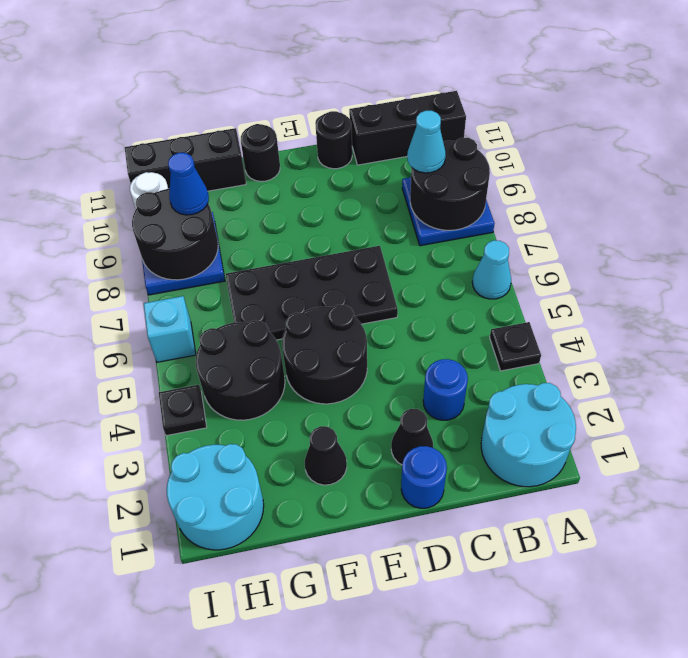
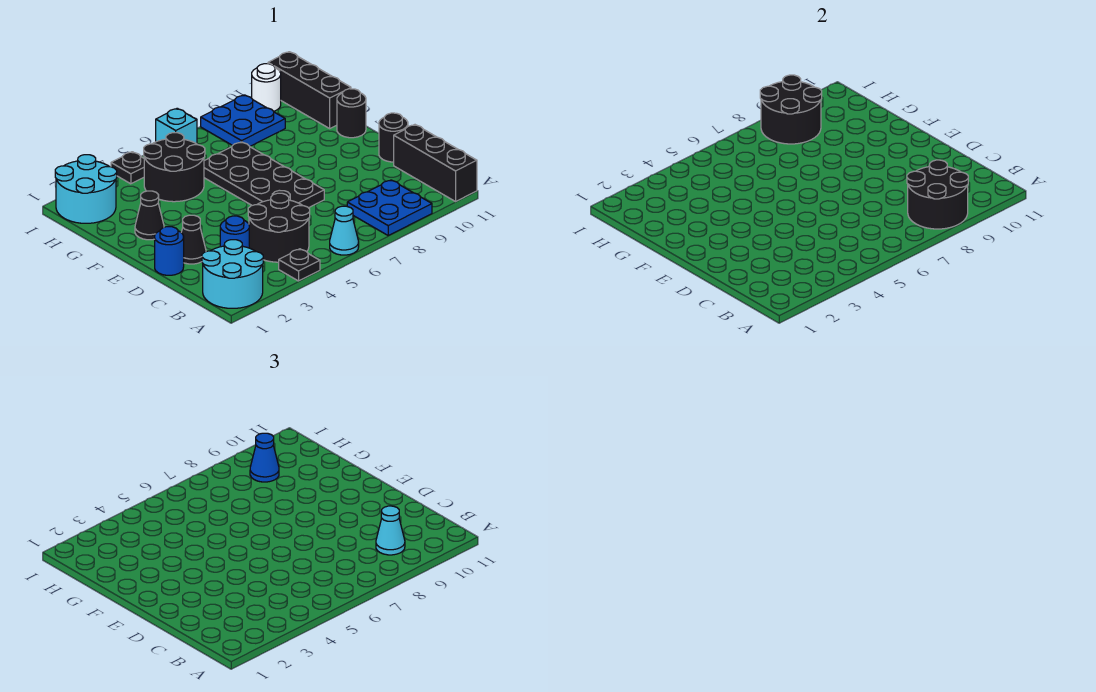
black round brick E4:F5 level 1 -> black round brick B4:C5 level 1

